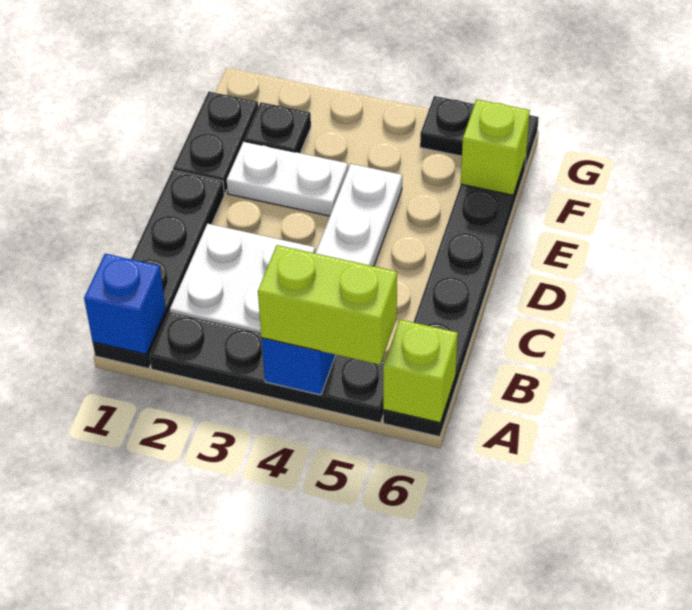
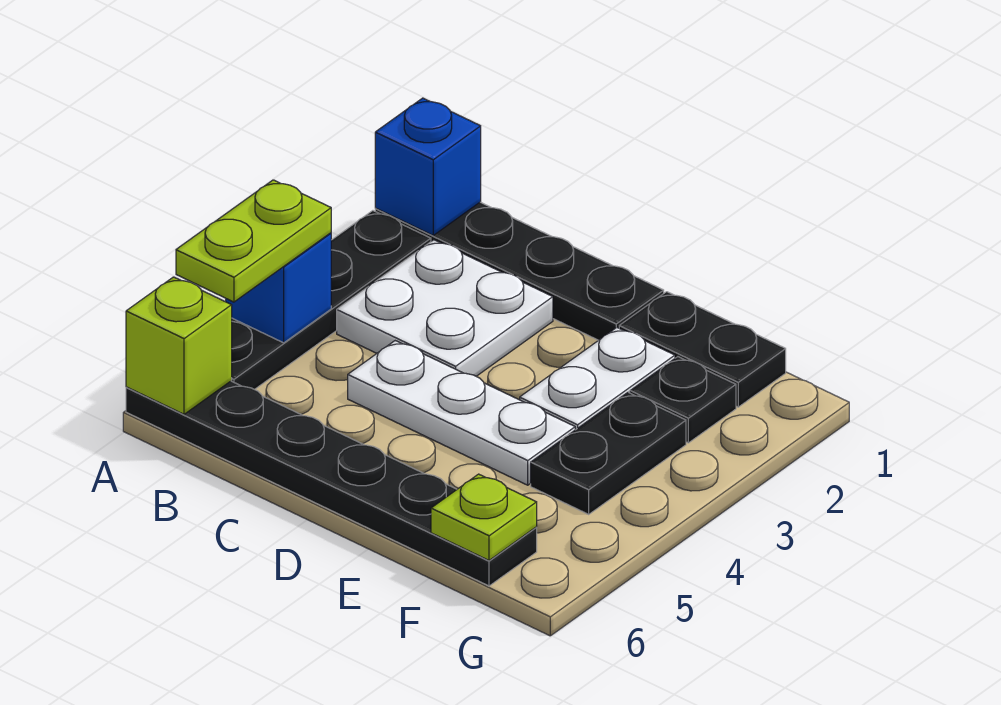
lime brick A4:A5 level 3 -> lime plate A4:A5 level 3
lime brick F6 level 2 -> lime plate F6 level 2
black plate G5:G6 level 1 -> black plate F3:F4 level 1

